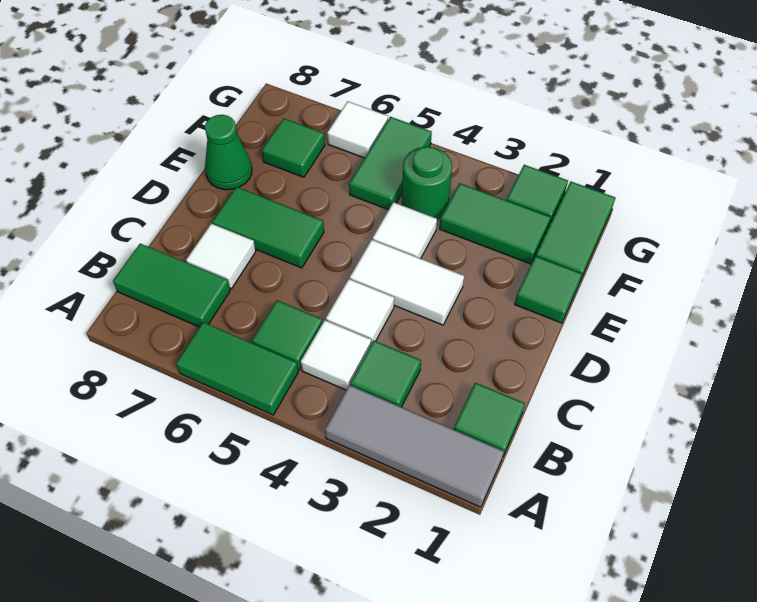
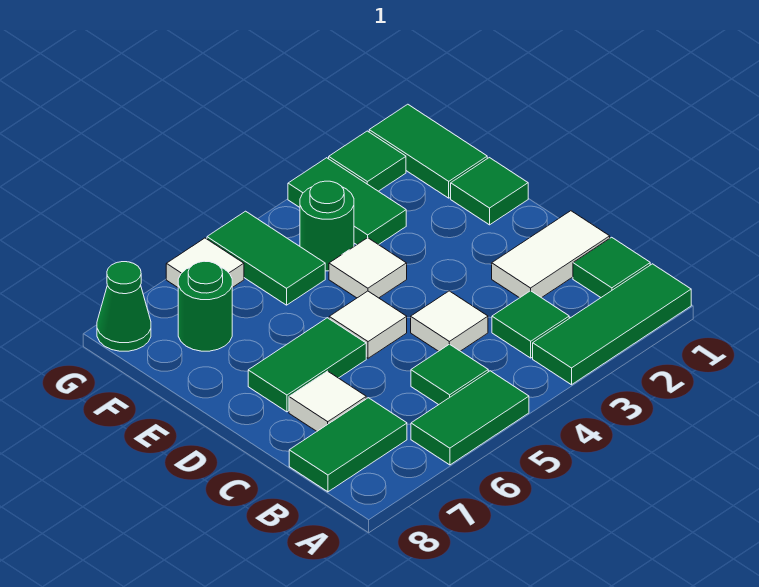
grey tile A1:A3 level 1 -> green tile A1:A3 level 1
white tile B4 level 1 -> white tile D5 level 1
white tile D3:D4 level 1 -> white tile C1:C2 level 1
green cone E8 level 1 -> green cone G8 level 1
green tile F2:F3 level 1 -> green tile F3:G3 level 1
green tile F7 level 1 -> green round brick F7 level 1

